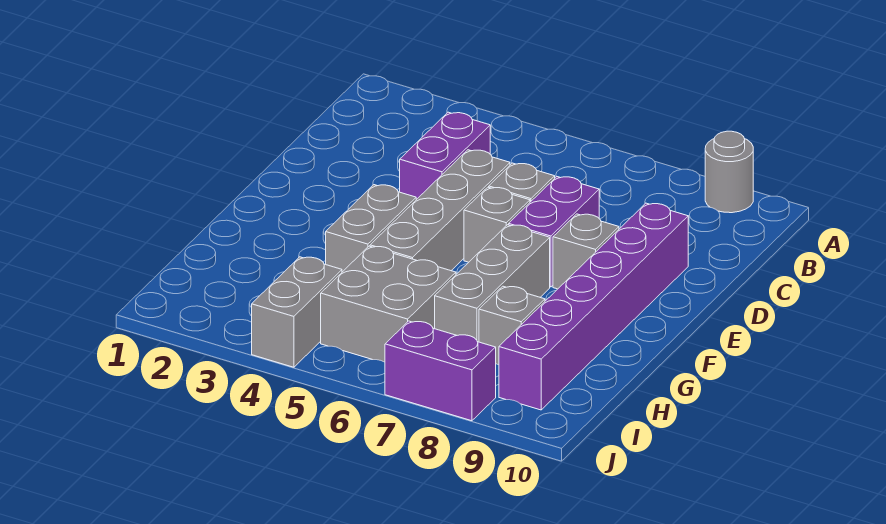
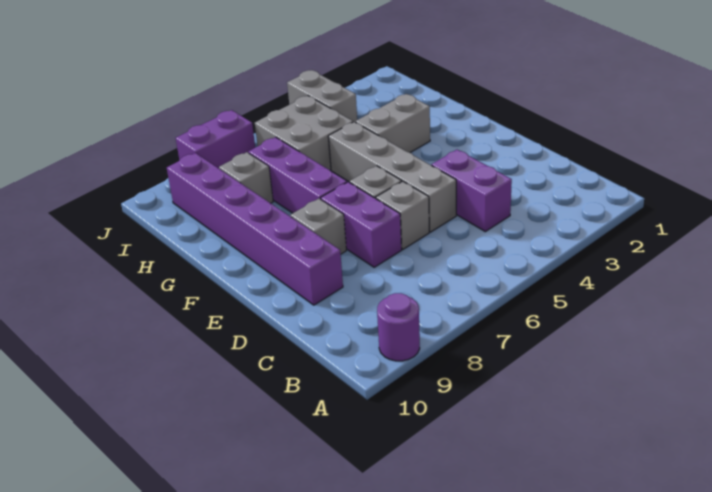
grey round brick A9 level 1 -> purple round brick A9 level 1
grey brick F4:G4 level 1 -> grey brick G3:G4 level 1
grey brick F7:H7 level 1 -> purple brick F7:H7 level 1

